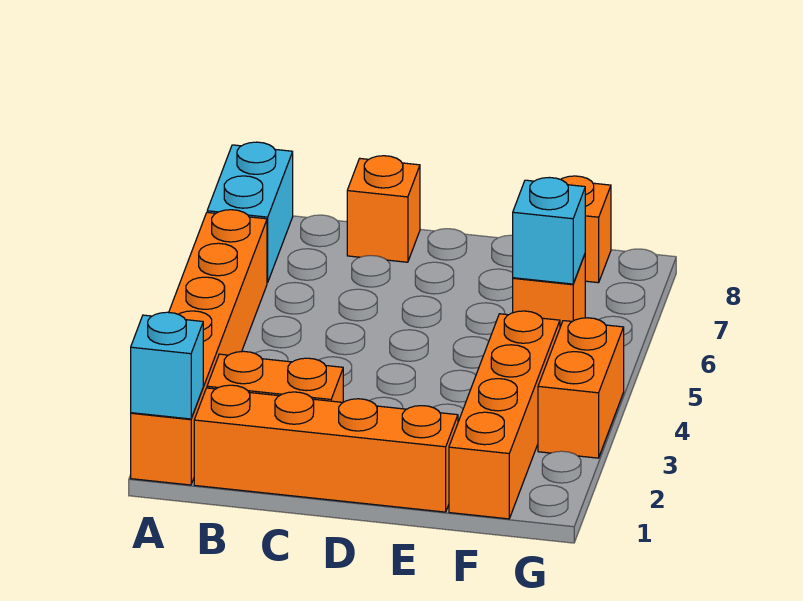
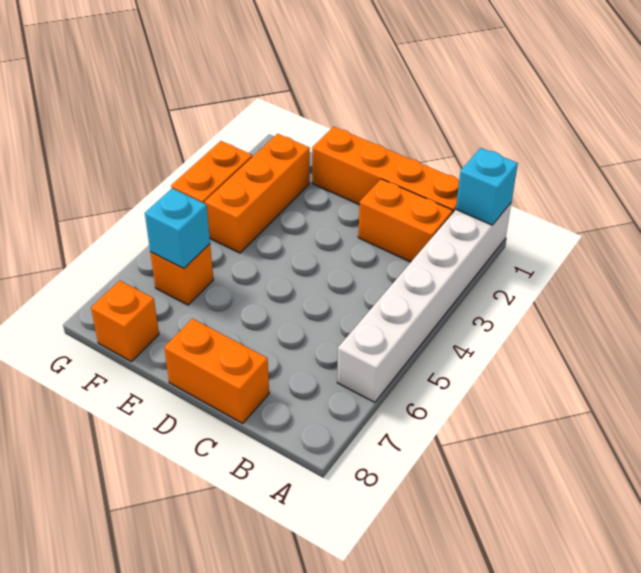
orange brick A1:A6 level 1 -> white brick A1:A6 level 1
cyan brick A7:A8 level 1 -> none
orange brick C8 level 1 -> orange brick C8:D8 level 1
orange brick F1:F4 level 1 -> orange brick F2:F4 level 1

